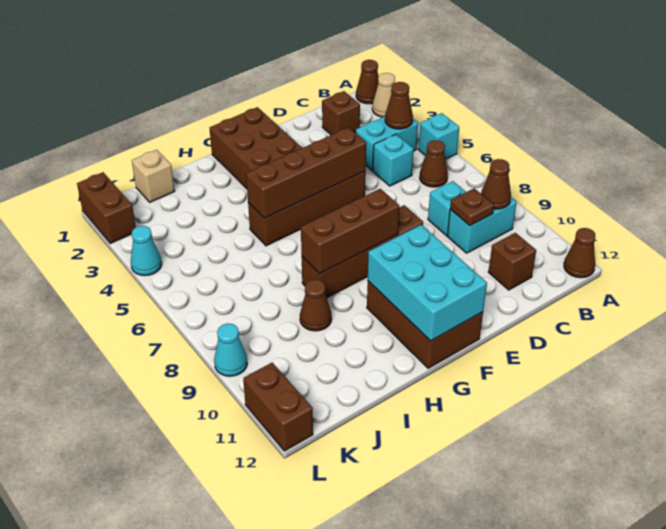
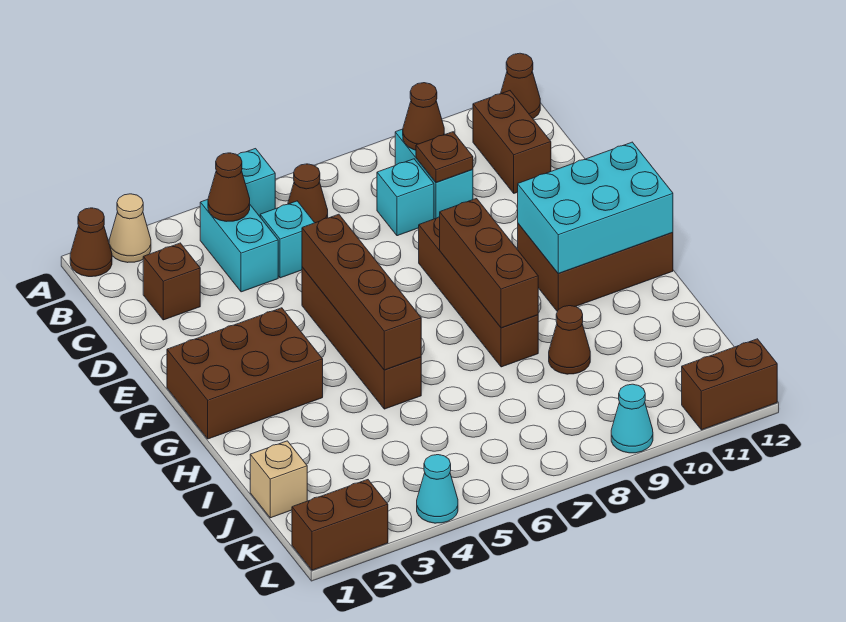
brown brick C11 level 1 -> brown brick B11:C11 level 1

